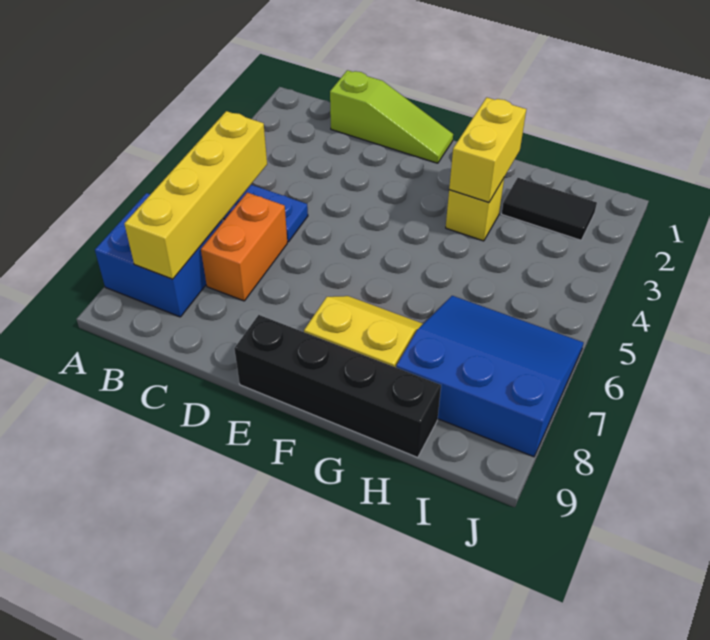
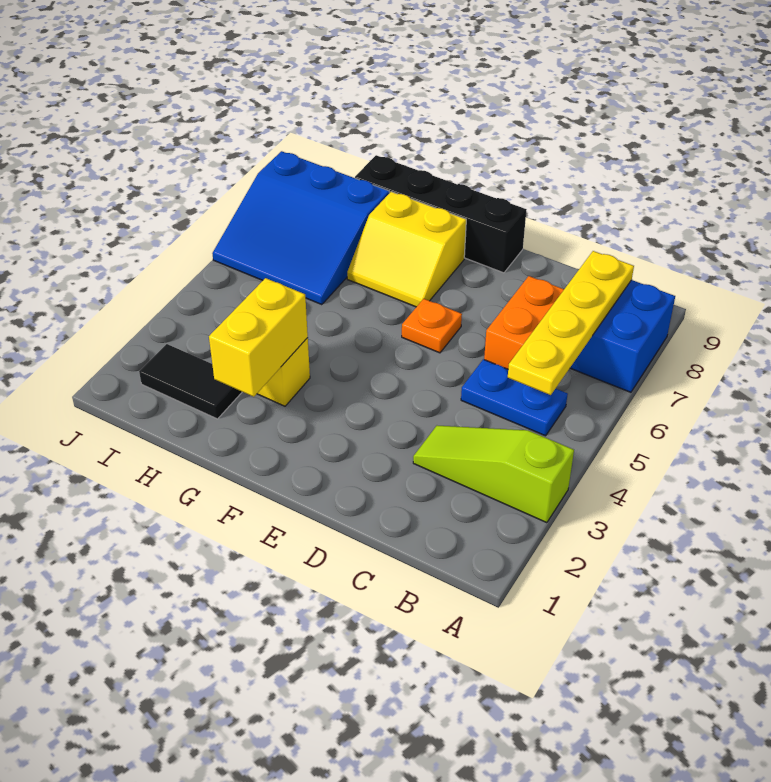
yellow brick B5:B8 level 2 -> yellow plate B5:B8 level 2
lime slope C1:E1 level 1 top C -> lime slope A3:C3 level 1 top A
none -> orange plate E6 level 1

